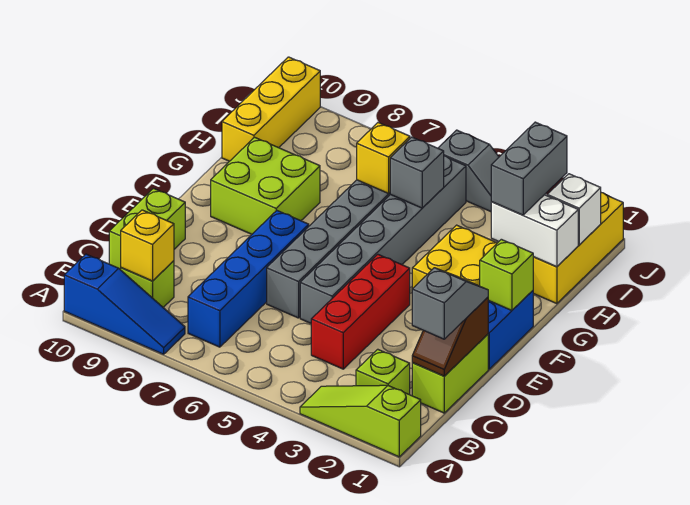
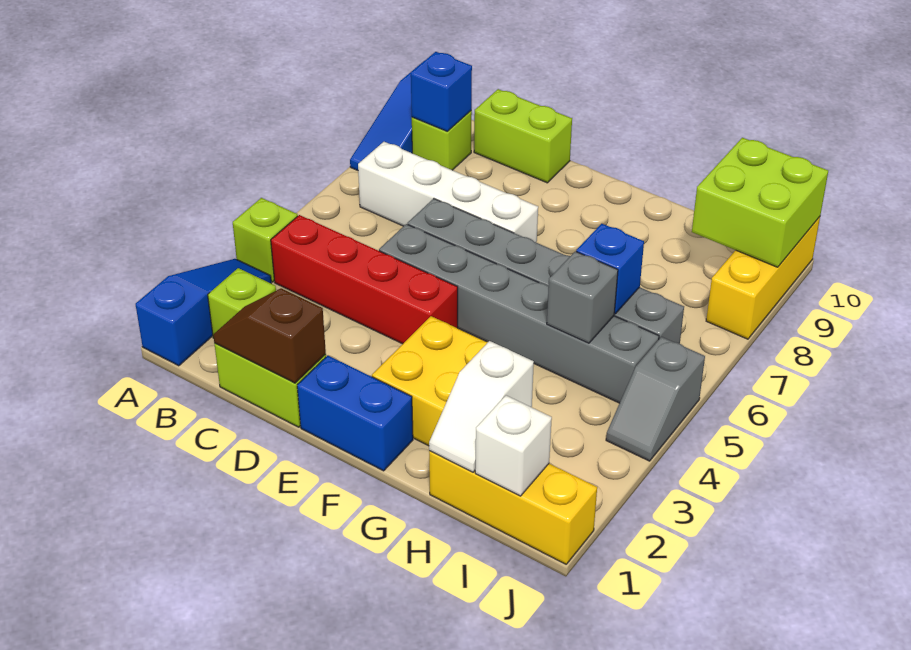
lime slope A1:A3 level 1 top 1 -> blue slope A1:A3 level 1 top 1
blue brick B7:E7 level 1 -> white brick B7:E7 level 1
yellow brick B9 level 2 -> blue brick B9 level 2
grey slope C1:D1 level 3 top C -> none
red brick C4:E4 level 1 -> red brick B4:E4 level 1
lime brick F1 level 2 -> lime brick A4 level 1
lime brick F8:G9 level 1 -> lime brick I9:J10 level 2
white brick H1:H2 level 2 -> white slope H1:H2 level 2 top 2
grey brick H2:I2 level 3 -> none
yellow brick H6 level 2 -> blue brick H6 level 2
yellow brick H10:J10 level 1 -> yellow brick J8:J10 level 1

